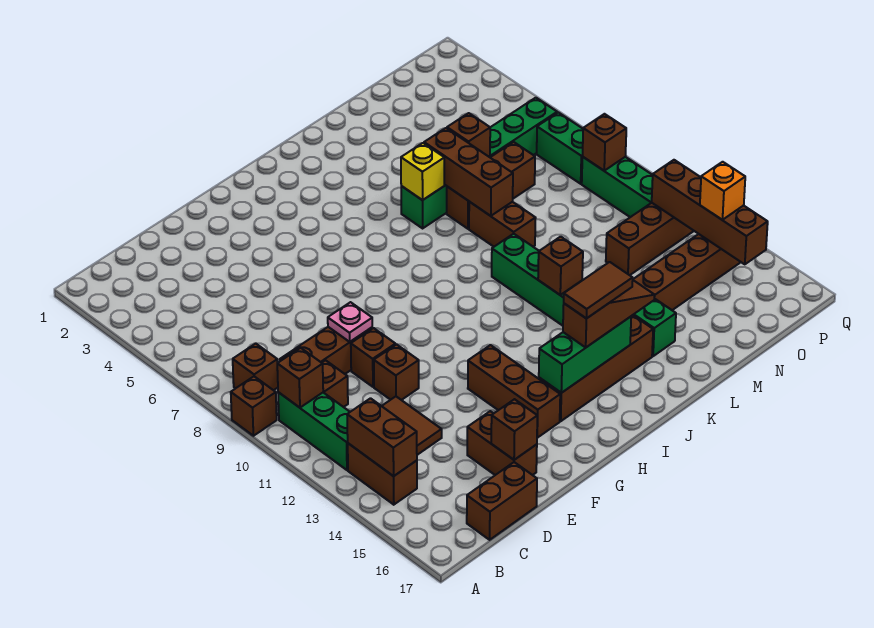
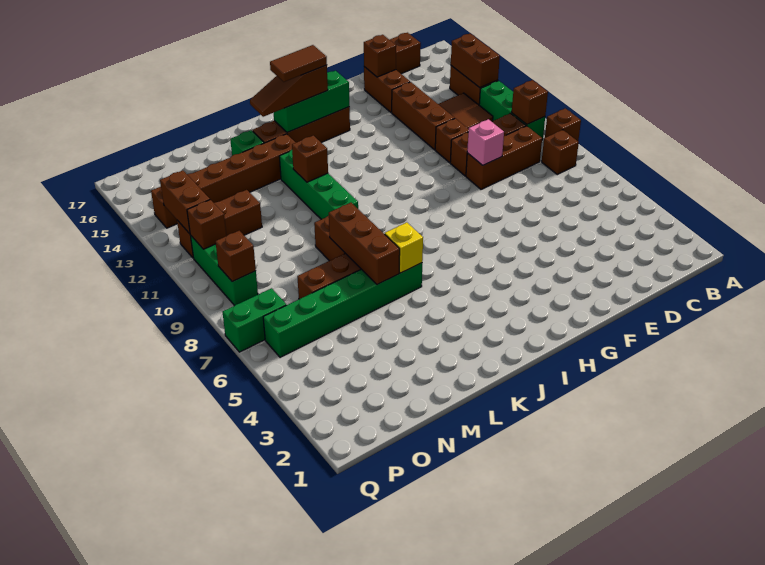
pink plate E9 level 2 -> pink brick E9 level 2
brown brick G13:G15 level 1 -> brown brick E12:E14 level 1
brown brick M6 level 2 -> brown brick P11 level 2
green brick P7:P8 level 1 -> green brick P7:Q7 level 1
brown brick P12:P15 level 2 -> brown brick P12:P13 level 2
orange brick P14 level 3 -> none

